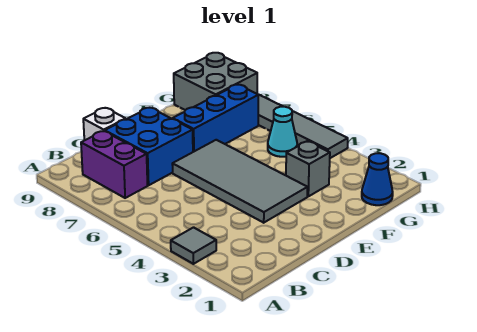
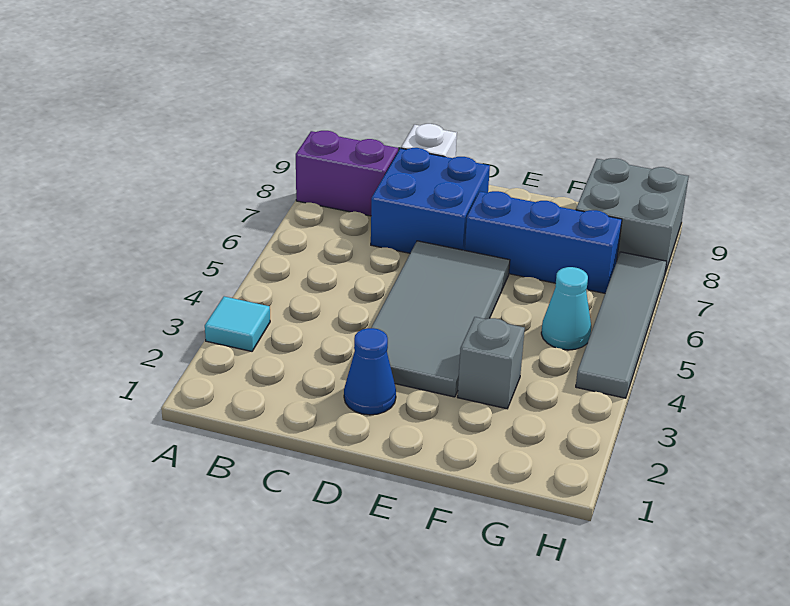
grey tile A3 level 1 -> cyan tile A3 level 1
purple brick B7:B8 level 1 -> purple brick A8:B8 level 1
blue cone G1 level 1 -> blue cone D2 level 1

